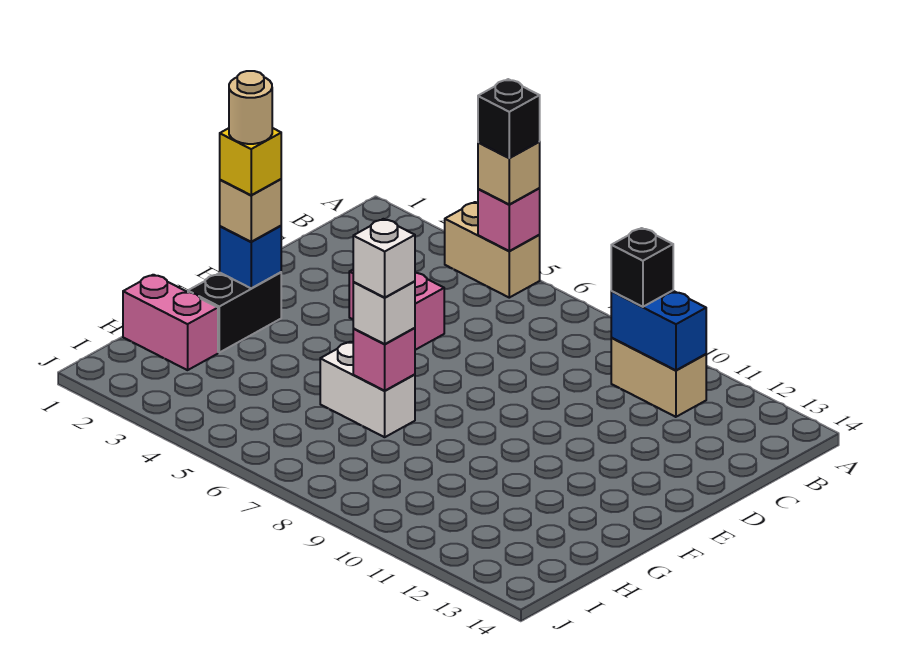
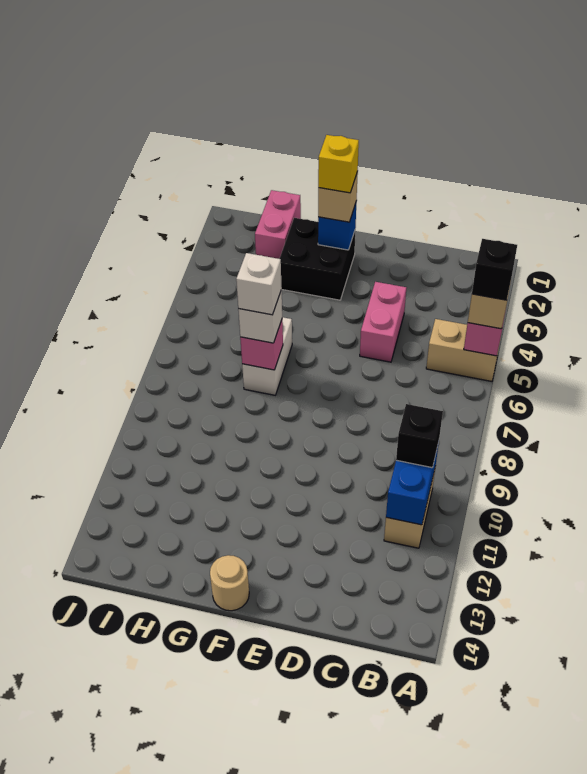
tan brick A4:A5 level 1 -> tan brick A5:B5 level 1
black brick F2:G2 level 1 -> black brick F2:G3 level 1
tan round brick F2 level 5 -> tan round brick F14 level 1

